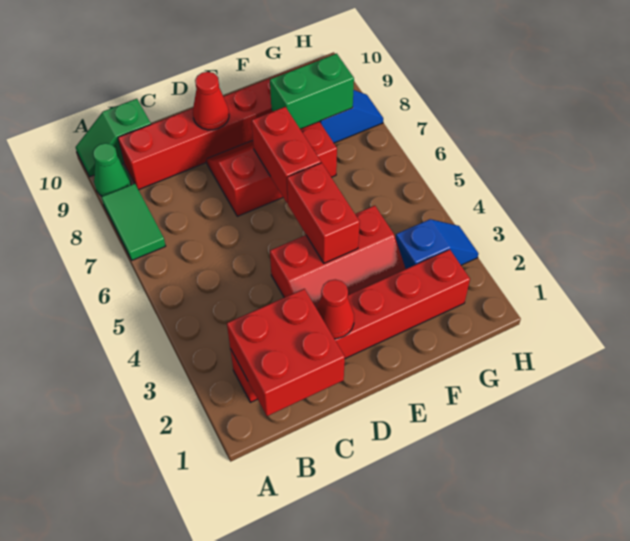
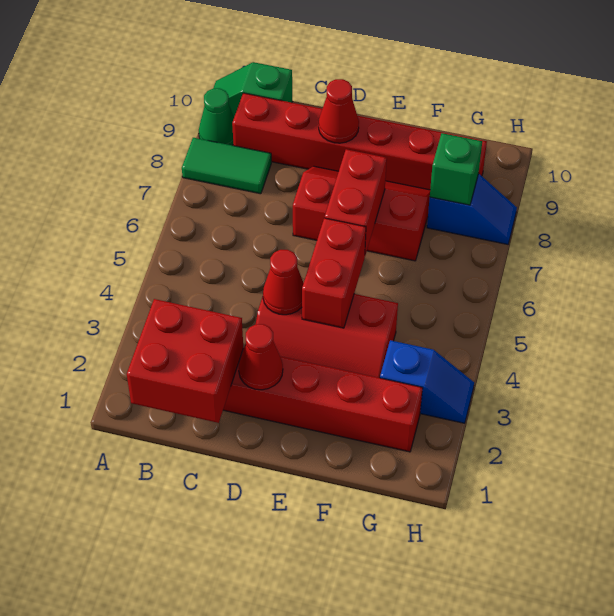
green tile A7:A8 level 1 -> green tile A8:B8 level 1
none -> red cone D4 level 2
green brick F8:G8 level 2 -> green brick G8 level 2

